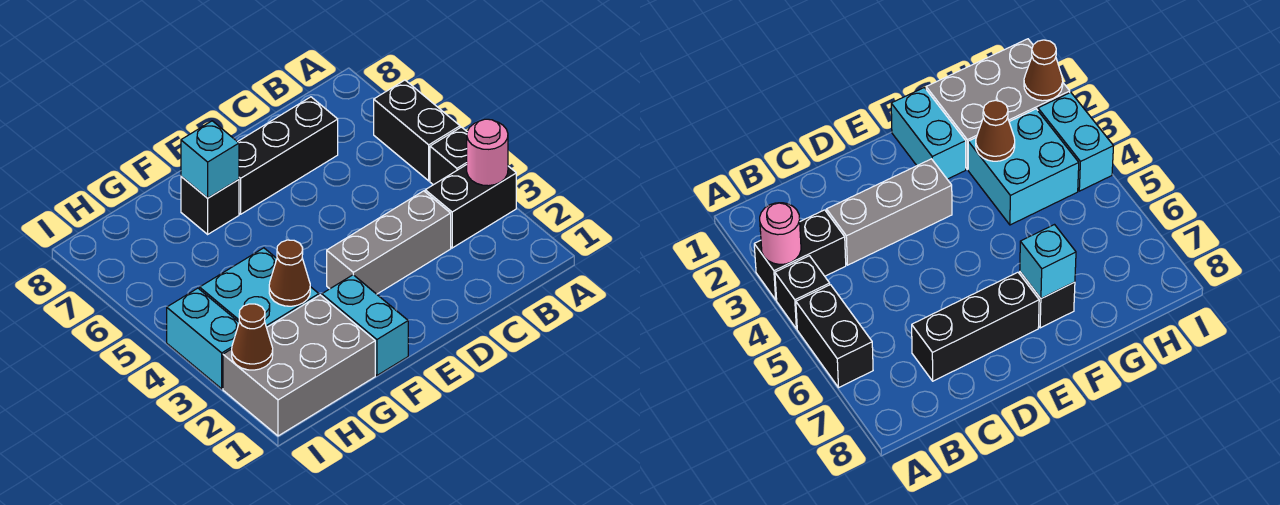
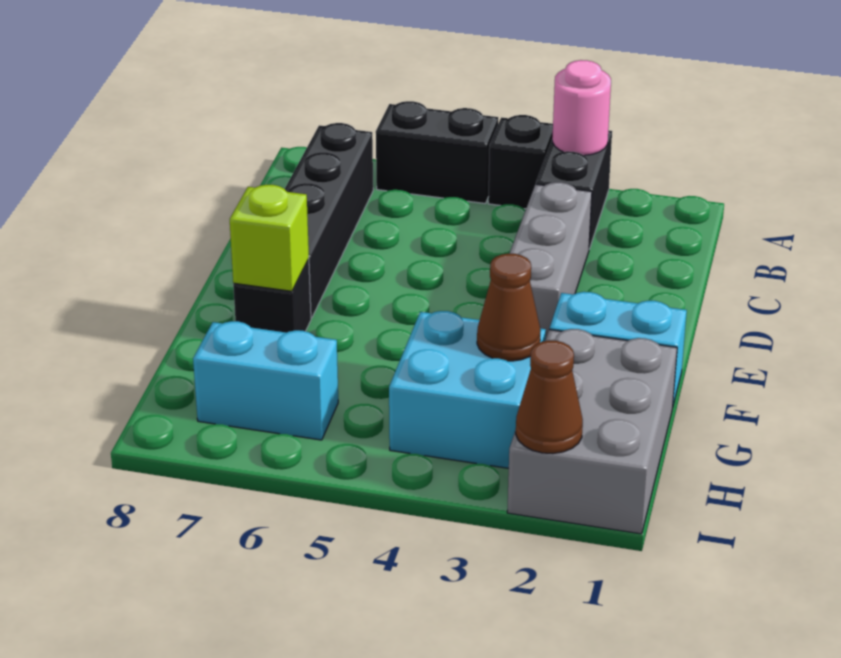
black brick C7:E7 level 1 -> black brick B7:E7 level 1
cyan brick F7 level 2 -> lime brick F7 level 2
cyan brick I3:I4 level 1 -> cyan brick H6:H7 level 1

